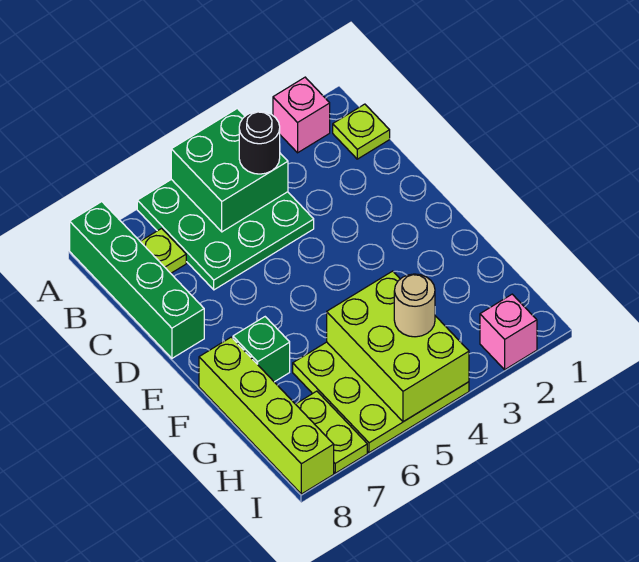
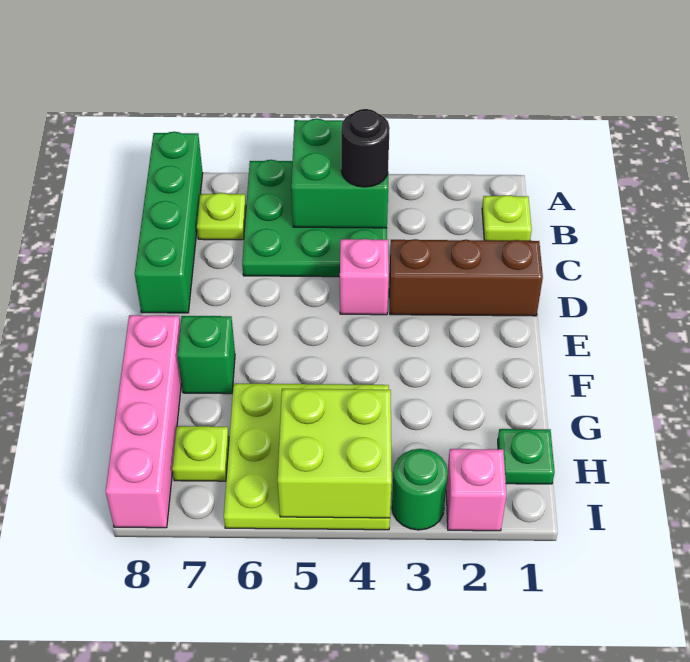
pink brick A2 level 1 -> pink brick D4 level 1
none -> brown brick D1:D3 level 1
lime brick F8:I8 level 1 -> pink brick F8:I8 level 1
lime brick G4:I5 level 2 -> lime brick H4:I5 level 2
none -> green plate H1 level 1
tan round brick H4 level 3 -> none
lime plate H7:I7 level 1 -> lime plate H7 level 1
none -> green round brick I3 level 1

